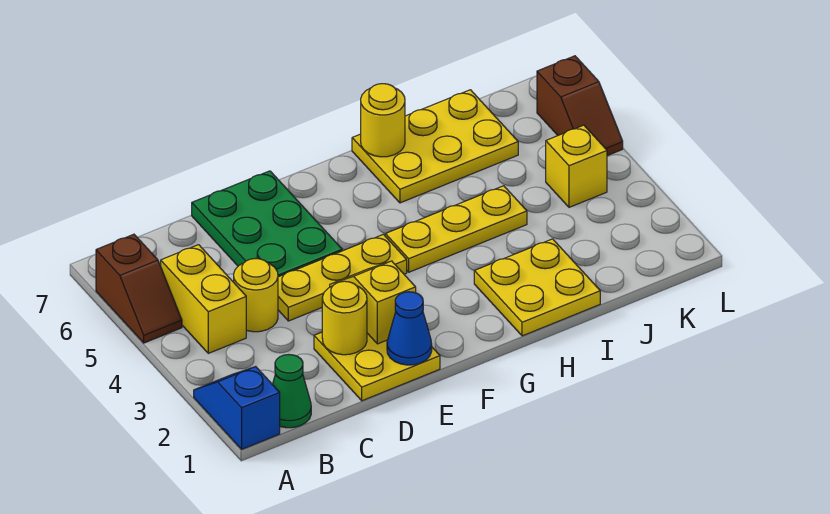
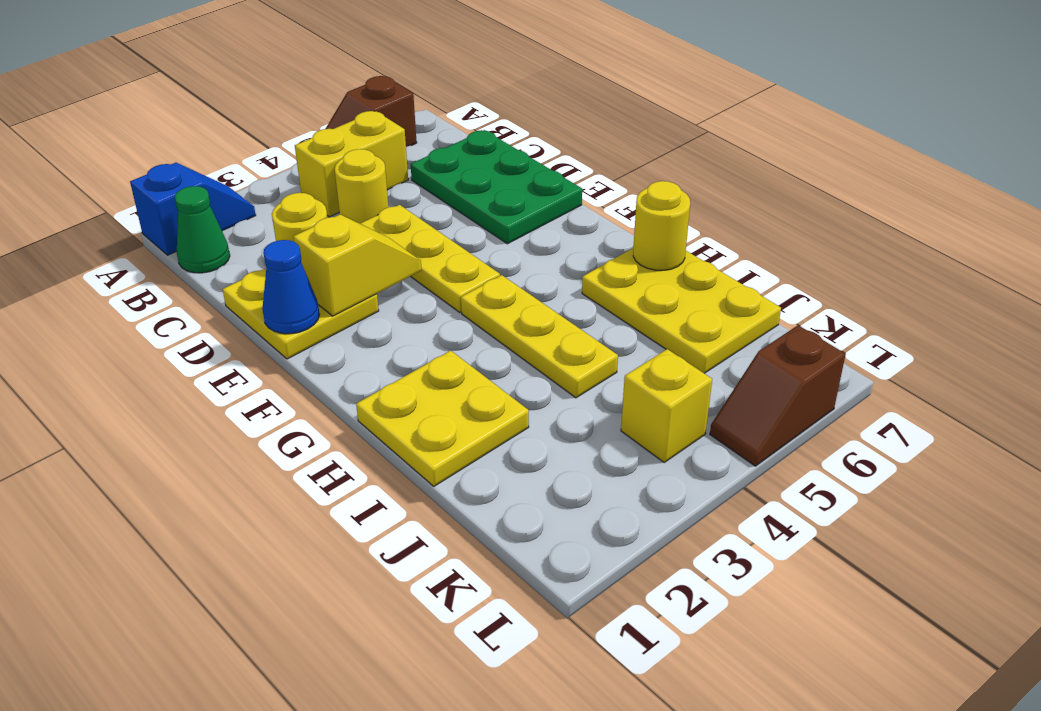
green plate D5:E7 level 1 -> green plate C6:E7 level 1

